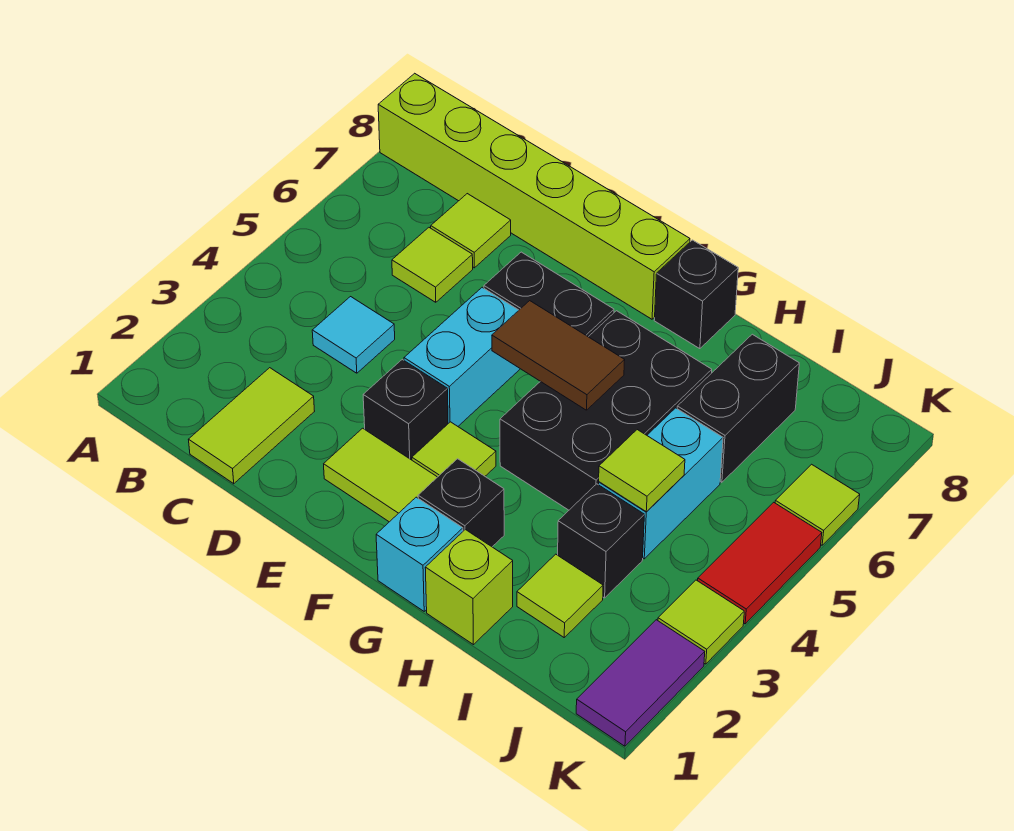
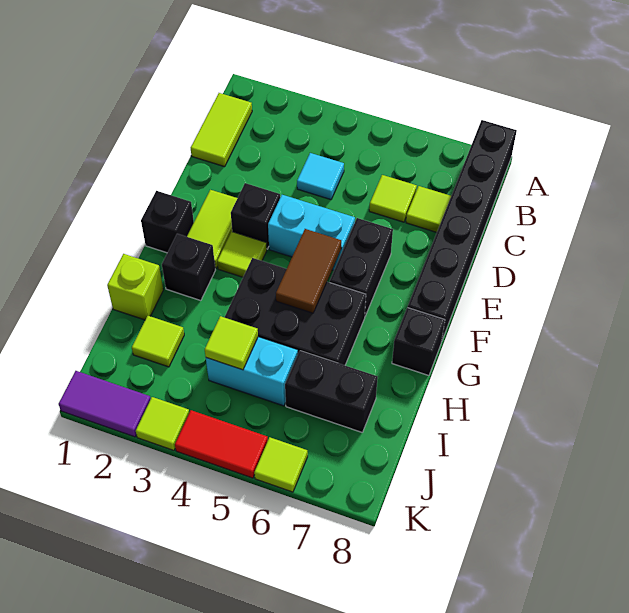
lime brick A8:F8 level 1 -> black brick A8:F8 level 1
lime tile C1:C2 level 1 -> lime tile B1:C1 level 1
cyan brick G1 level 1 -> none
black brick I3 level 1 -> black brick F1 level 1

